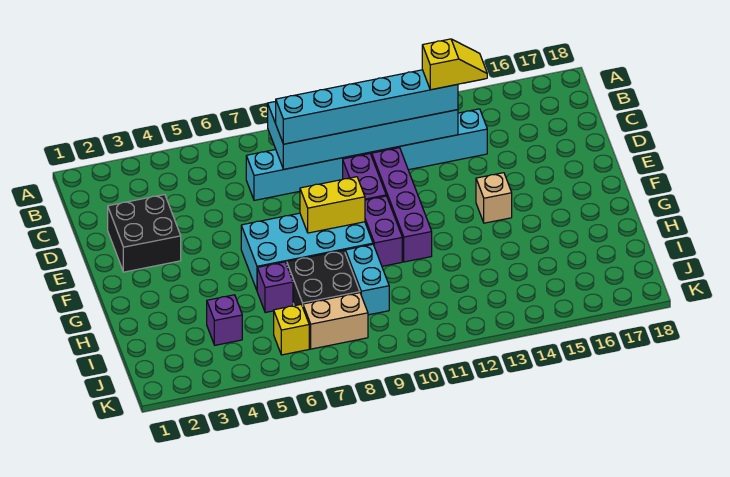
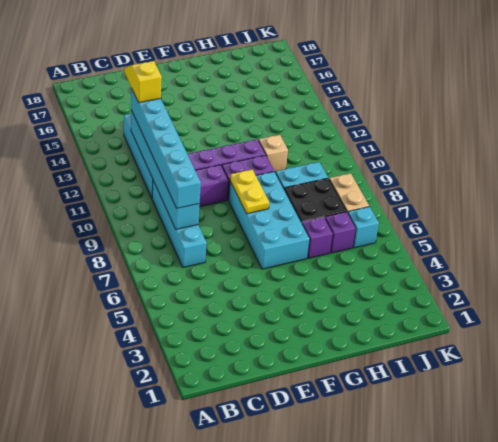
cyan brick B8:C13 level 2 -> cyan brick C8:C13 level 2
black brick D2:E3 level 1 -> none
yellow brick F8:F9 level 2 -> yellow plate F8:F9 level 2
tan brick F14 level 1 -> tan brick H11 level 1
purple brick I4 level 1 -> purple brick I6 level 1
yellow brick J6 level 1 -> cyan brick J6 level 1

